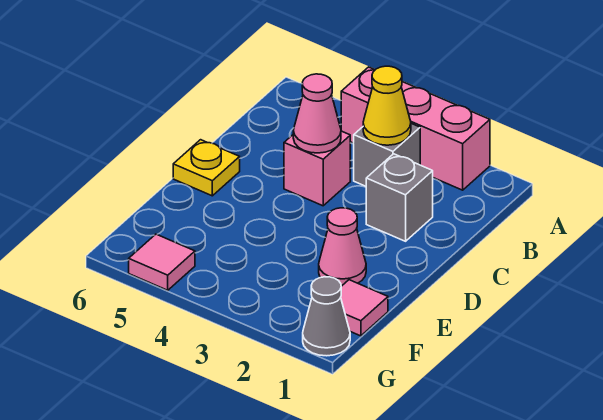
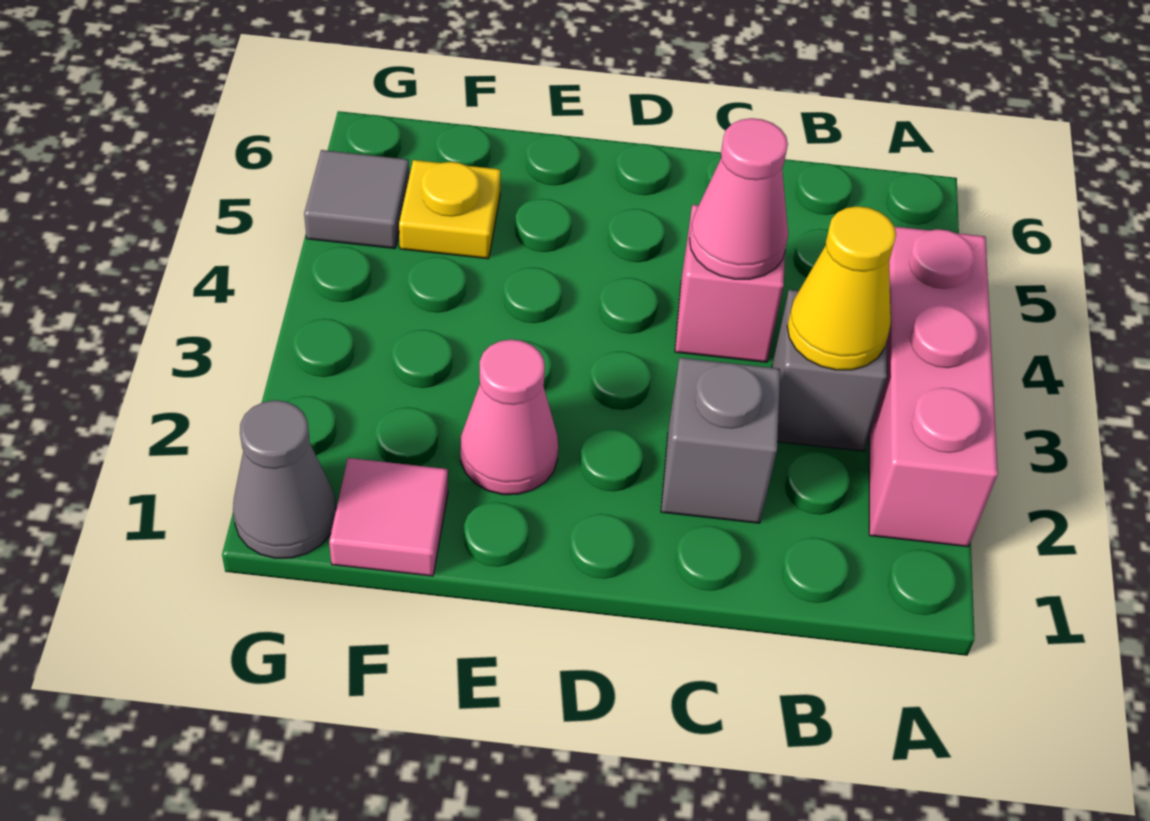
yellow plate D6 level 1 -> yellow plate F5 level 1
pink tile G5 level 1 -> grey tile G5 level 1

